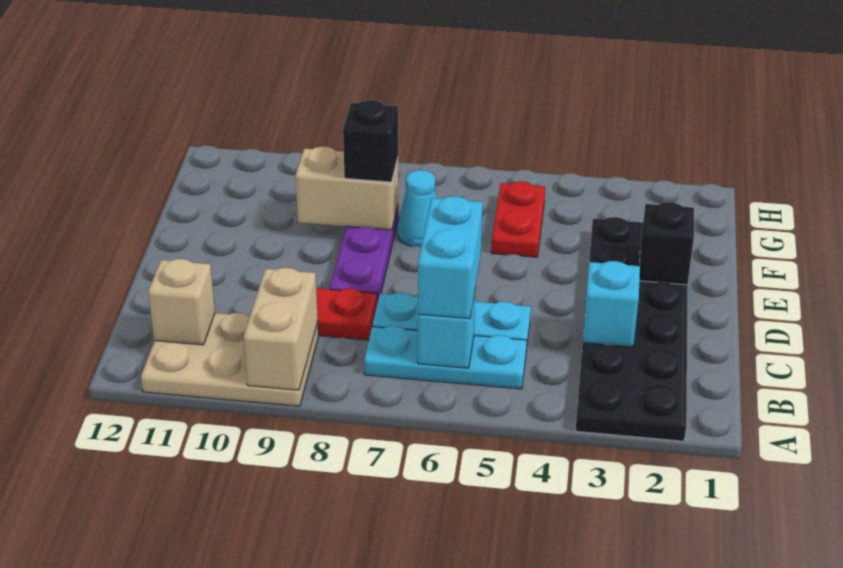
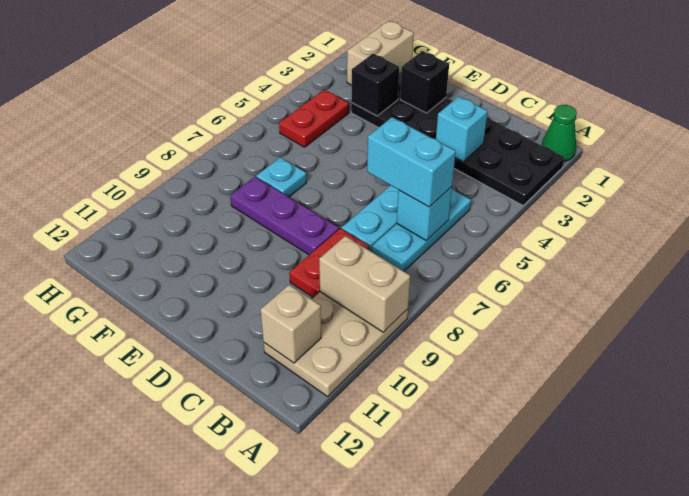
none -> green cone A1 level 1
red plate F5:G5 level 1 -> red plate G4:G5 level 1
cyan cone F7 level 1 -> cyan plate F7 level 1
tan brick F8:F9 level 2 -> tan brick G1:G2 level 1
black brick F8 level 3 -> black brick F3 level 2

